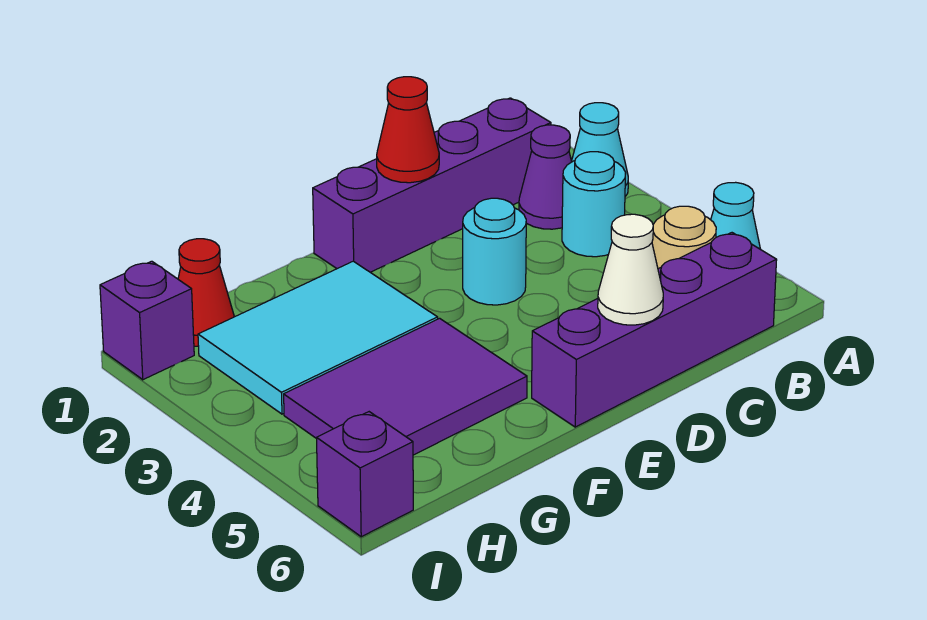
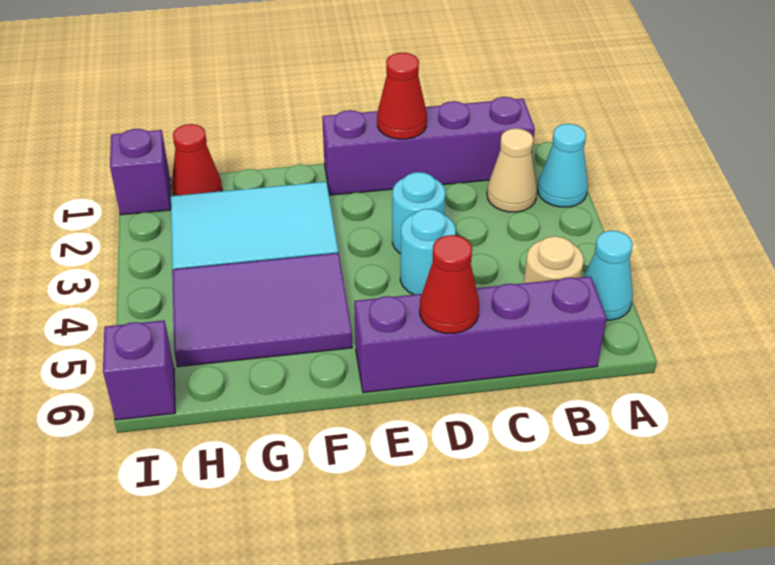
purple cone B2 level 1 -> tan cone B2 level 1
cyan round brick B3 level 1 -> cyan round brick D4 level 1
white cone D6 level 2 -> red cone D6 level 2

